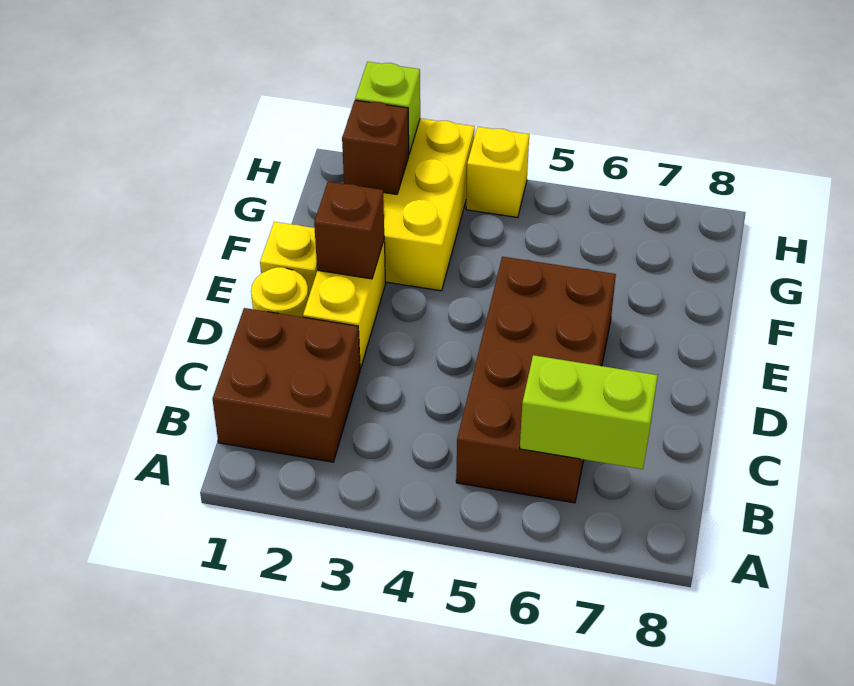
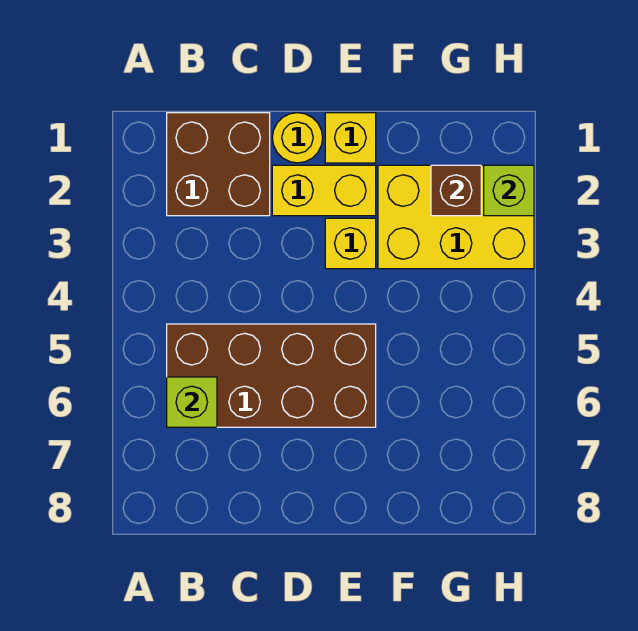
lime brick B6:B7 level 2 -> lime brick B6 level 2
brown brick E2 level 2 -> none
yellow brick H4 level 1 -> yellow brick E3 level 1

